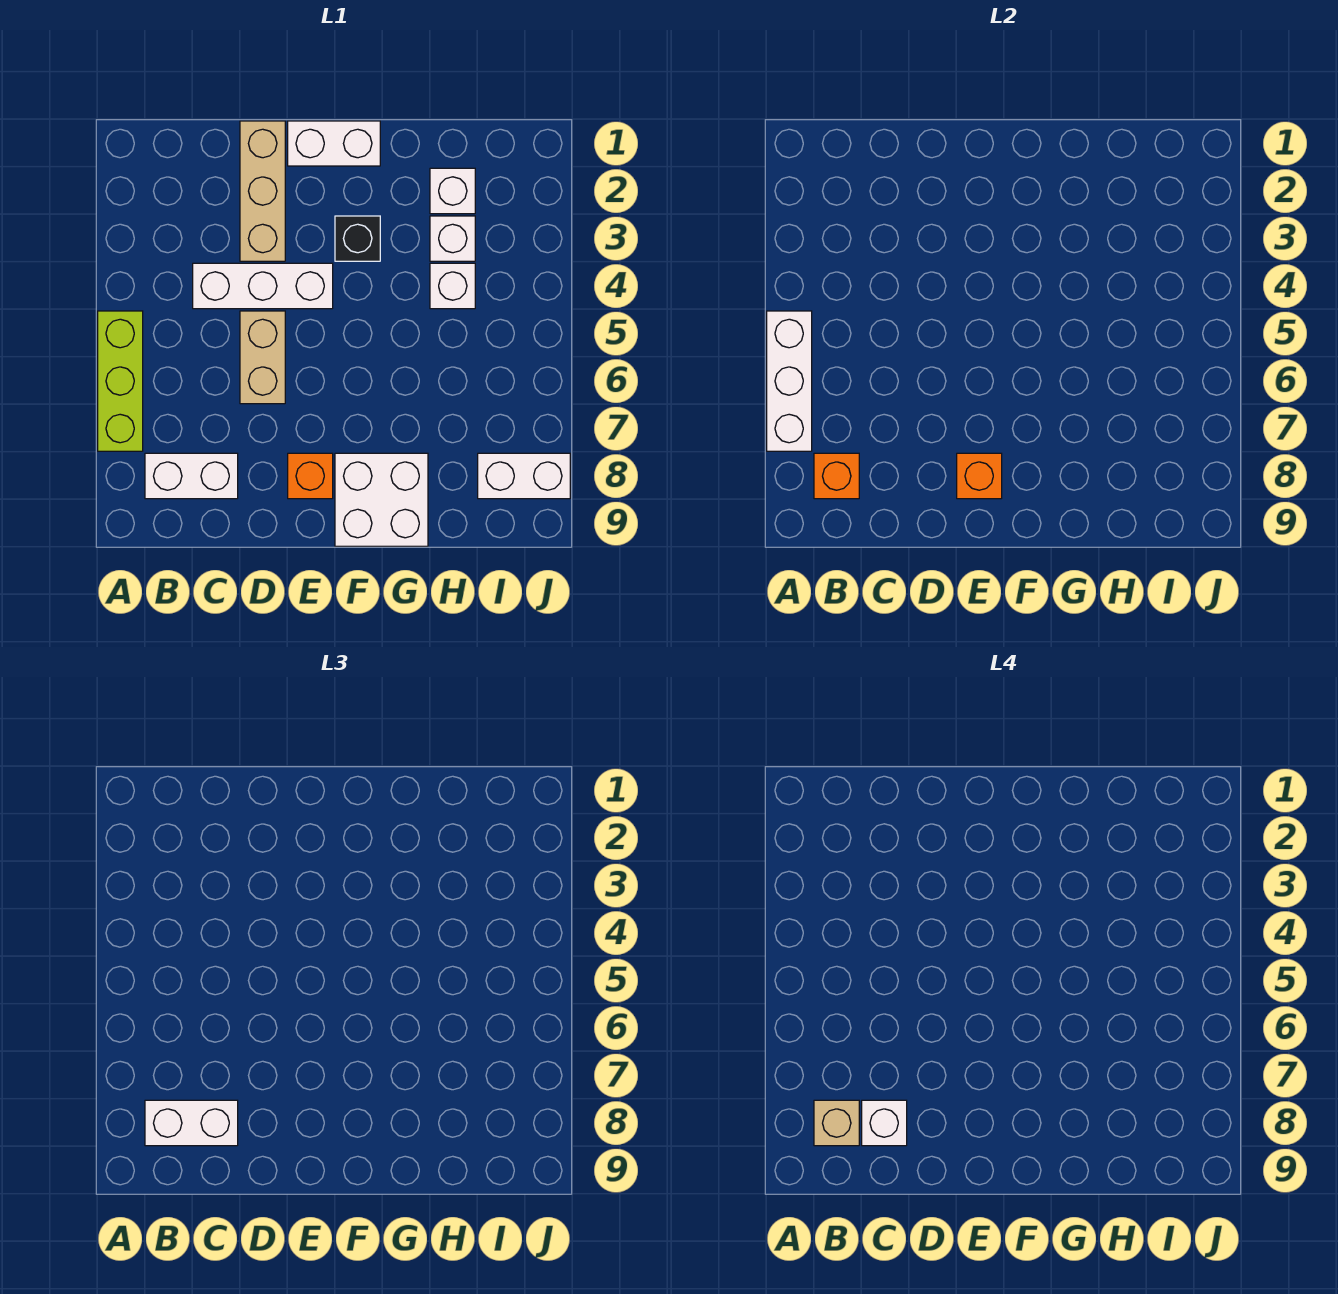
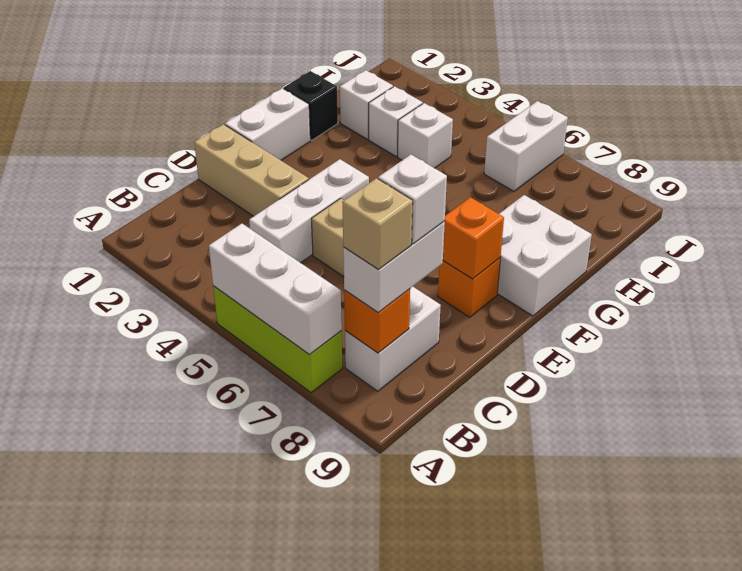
black brick F3 level 1 -> black brick G1 level 1
white brick I8:J8 level 1 -> white brick I6:J6 level 1

